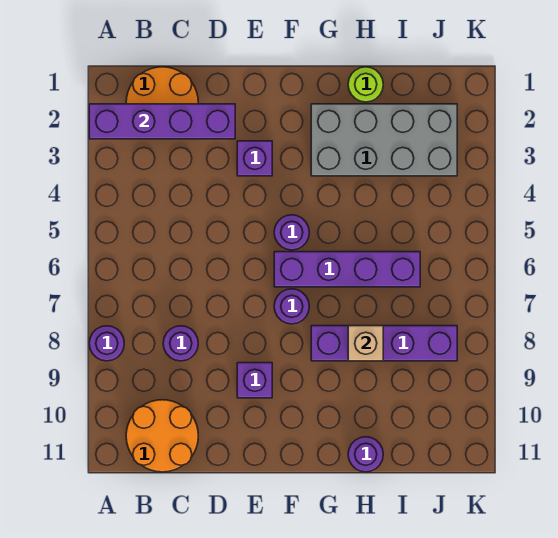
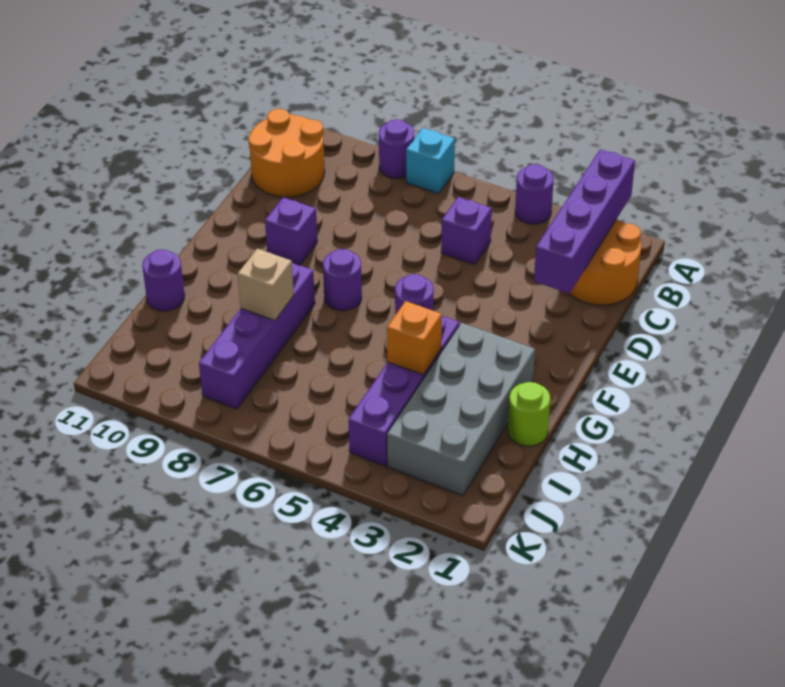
none -> cyan brick A7 level 1
purple round brick C8 level 1 -> purple round brick A4 level 1
purple brick E3 level 1 -> purple brick C5 level 1
purple brick F6:I6 level 1 -> purple brick G4:J4 level 1
none -> orange brick H4 level 2

